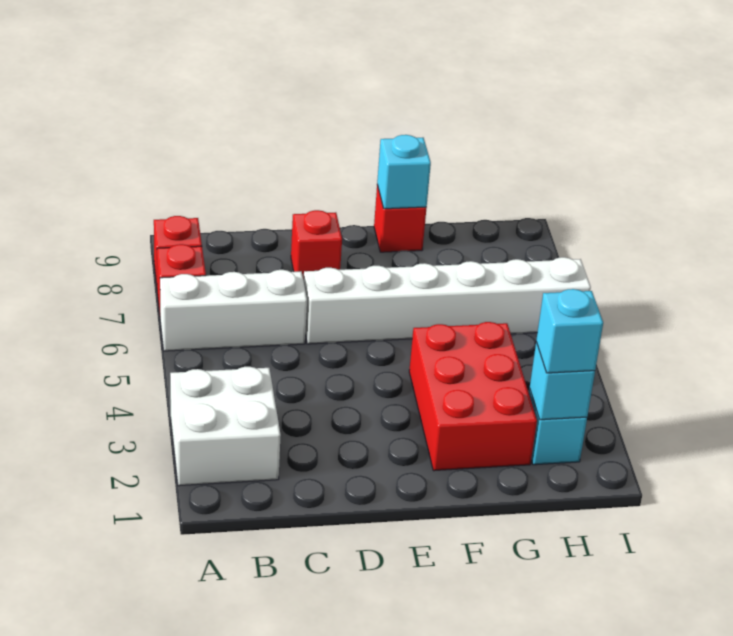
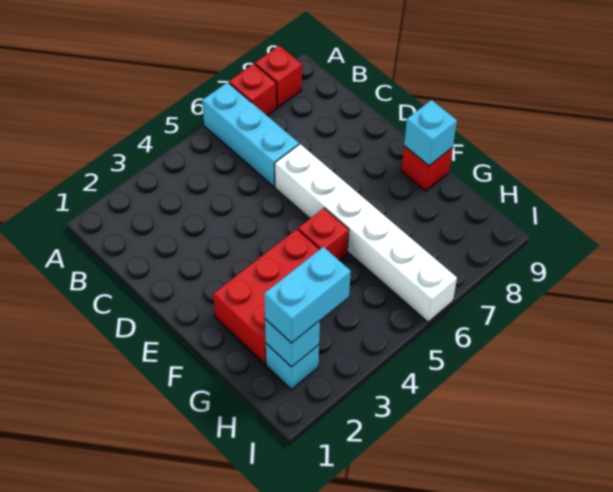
white brick A2:B3 level 1 -> none
white brick A6:C6 level 1 -> cyan brick A6:C6 level 1
red brick D8 level 1 -> red brick F5 level 1
cyan brick H2 level 3 -> cyan brick H2:H3 level 3

